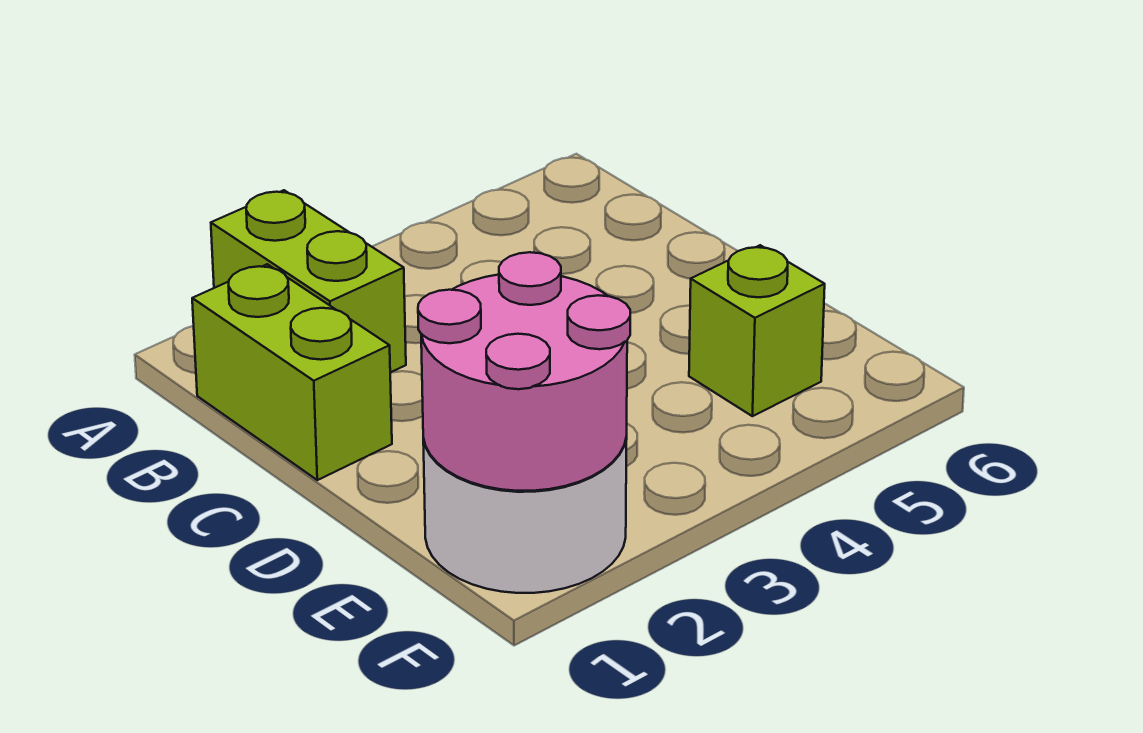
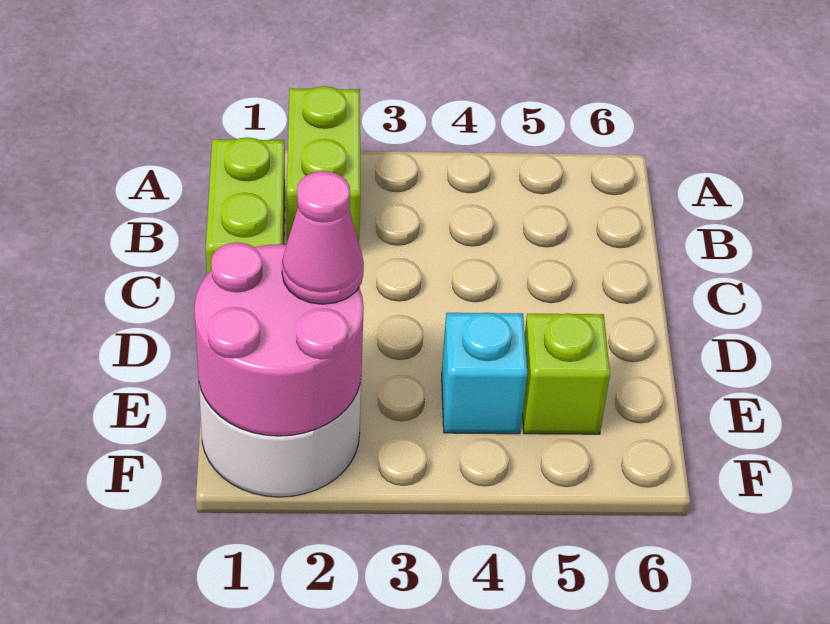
none -> pink cone E2 level 3
none -> cyan brick E4 level 1

